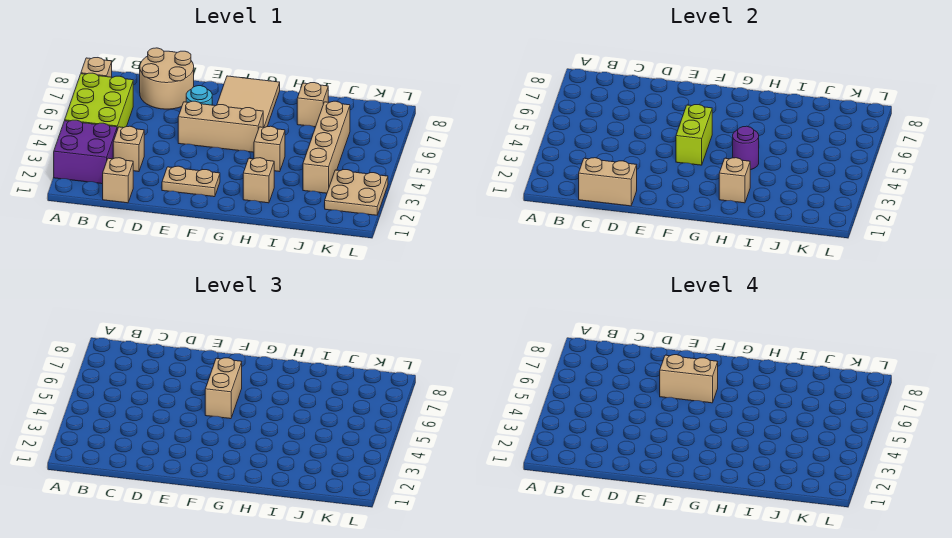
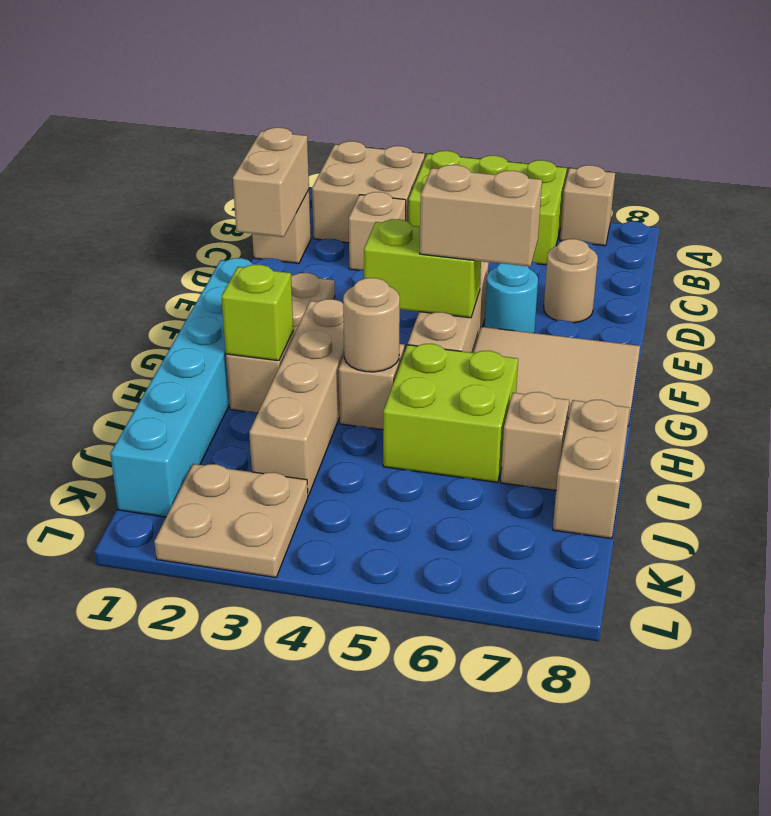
purple brick A2:B3 level 1 -> tan brick A2:B3 level 1
tan round brick C7:D8 level 1 -> tan round brick D7 level 1
tan brick E6:F6 level 4 -> tan brick I8:J8 level 1
none -> cyan brick F1:K1 level 1
tan brick H2 level 2 -> lime brick H2 level 2
purple round brick H4 level 2 -> tan round brick H4 level 2
none -> lime brick H5:I6 level 1
tan brick J3:J6 level 1 -> tan brick G3:J3 level 1

